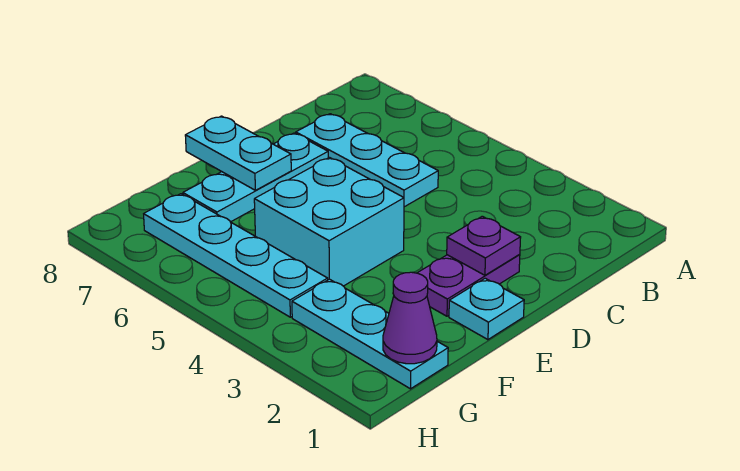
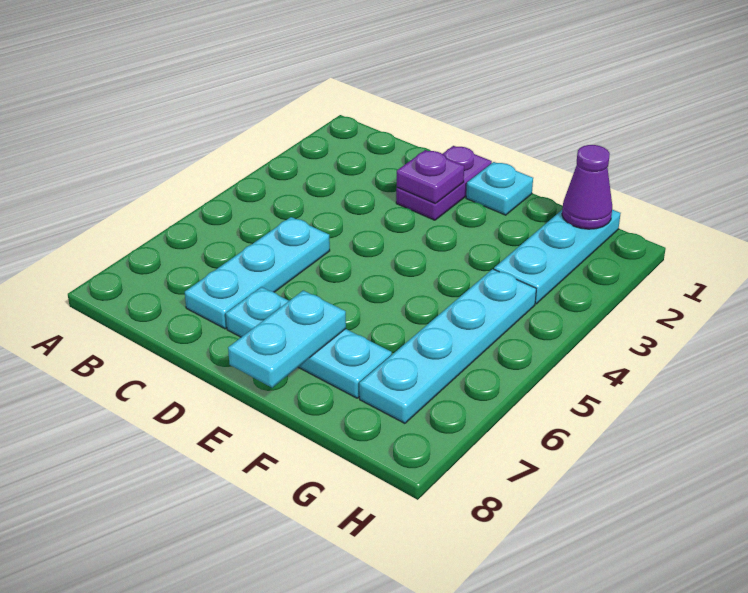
purple plate D2:E2 level 1 -> purple plate D1:D2 level 1
cyan brick E4:F5 level 1 -> none

